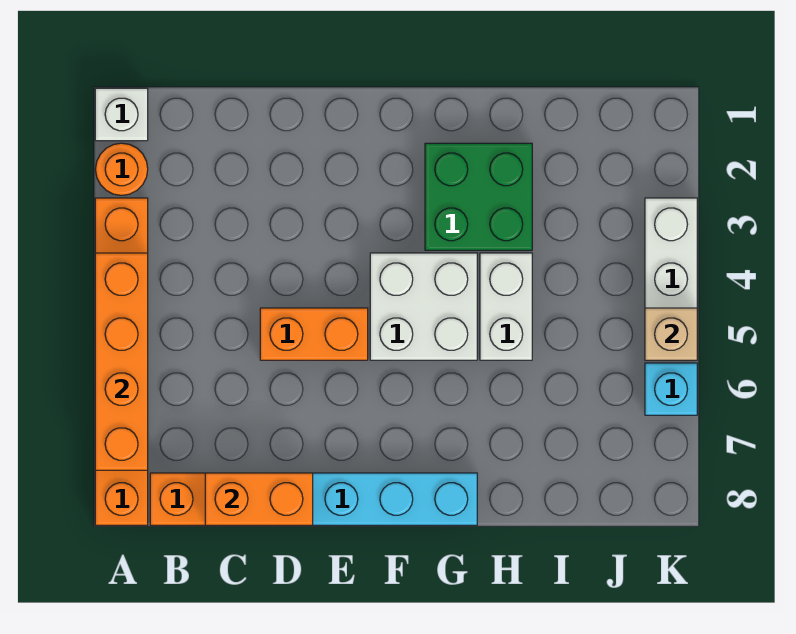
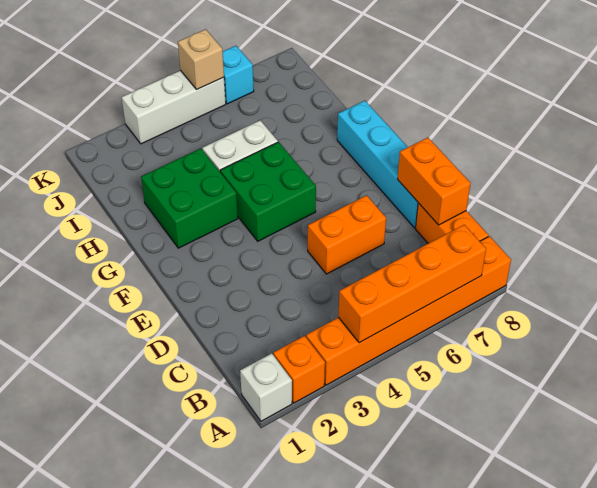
orange round brick A2 level 1 -> orange brick A2 level 1
orange brick D5:E5 level 1 -> orange brick D5:D6 level 1
white brick F4:G5 level 1 -> green brick F4:G5 level 1

